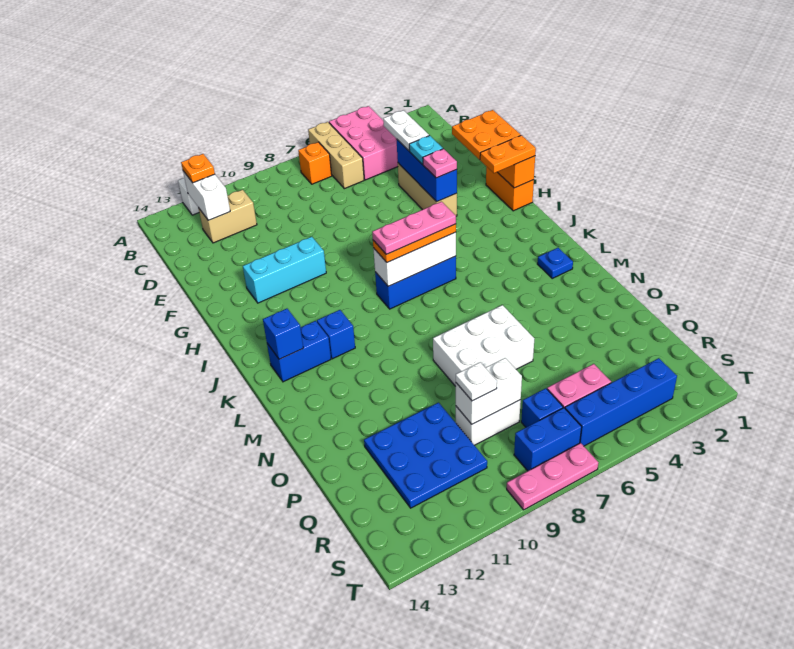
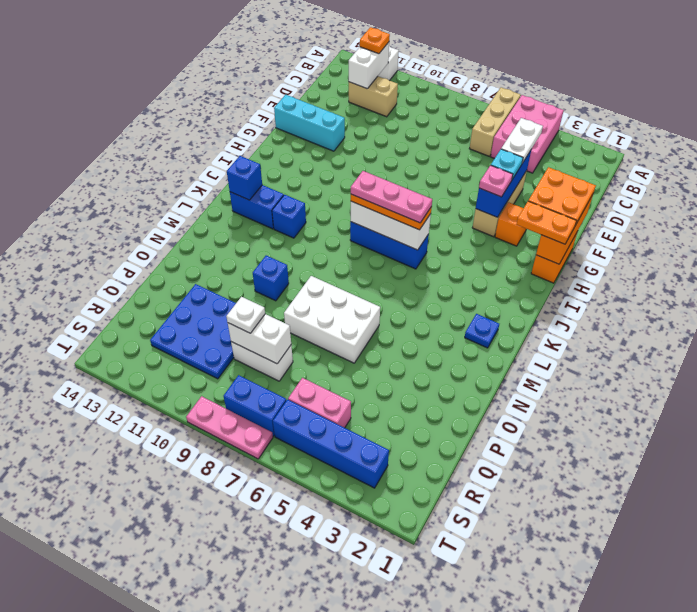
orange brick B7 level 1 -> orange brick G3 level 1
cyan brick G10:G12 level 1 -> cyan brick F12:F14 level 1
blue brick R7 level 1 -> blue brick N10 level 1

